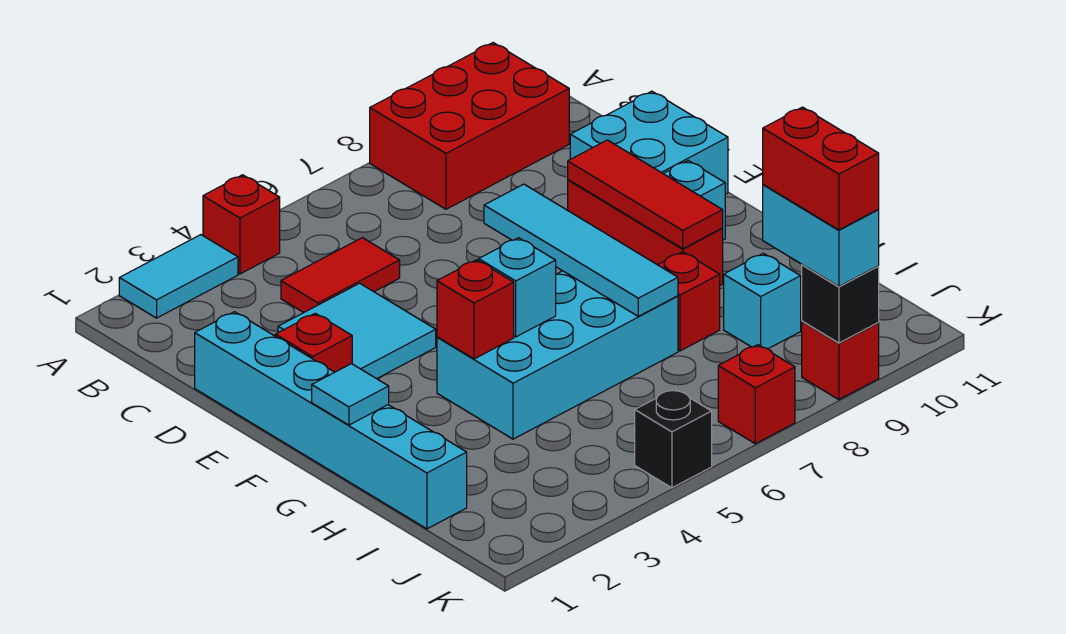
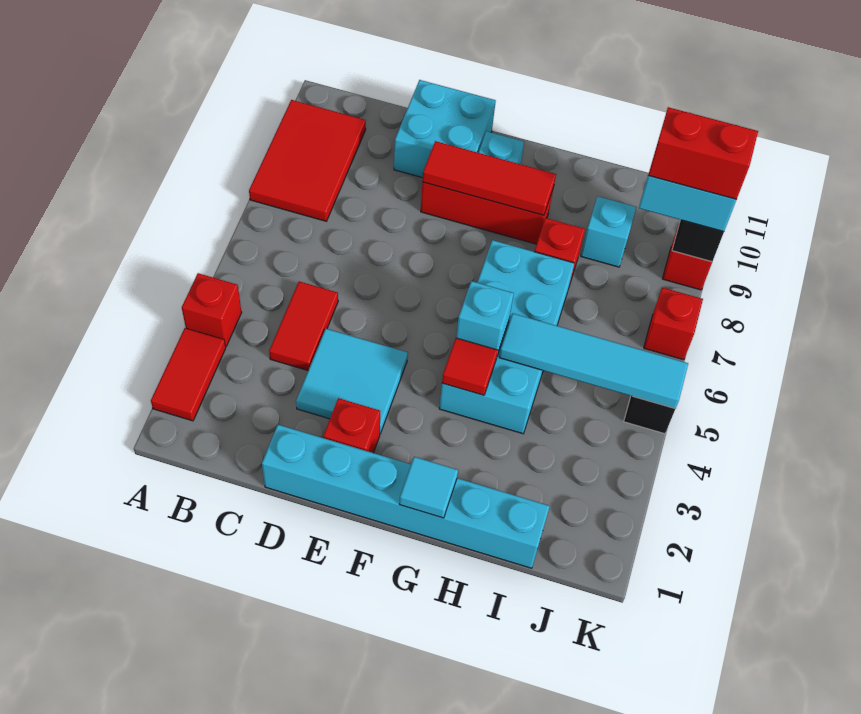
cyan tile A2:A3 level 1 -> red tile A2:A3 level 1
red brick A8:B10 level 1 -> red tile A8:B10 level 1
cyan tile E7:H7 level 2 -> cyan tile H5:K5 level 2
red brick G4 level 2 -> red tile G4 level 2

